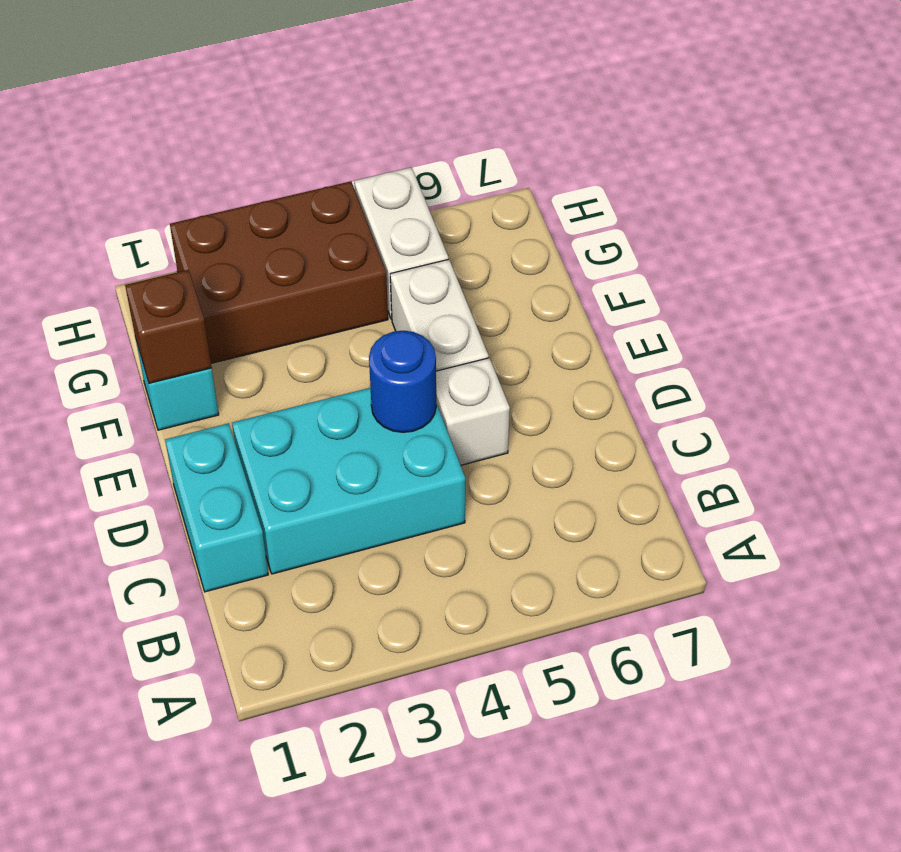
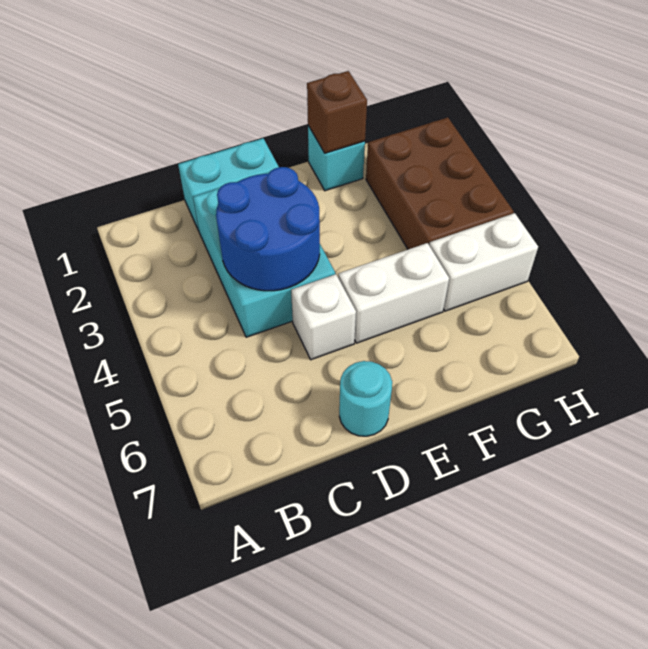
blue round brick D4 level 2 -> blue round brick C3:D4 level 2
none -> cyan round brick D7 level 1

